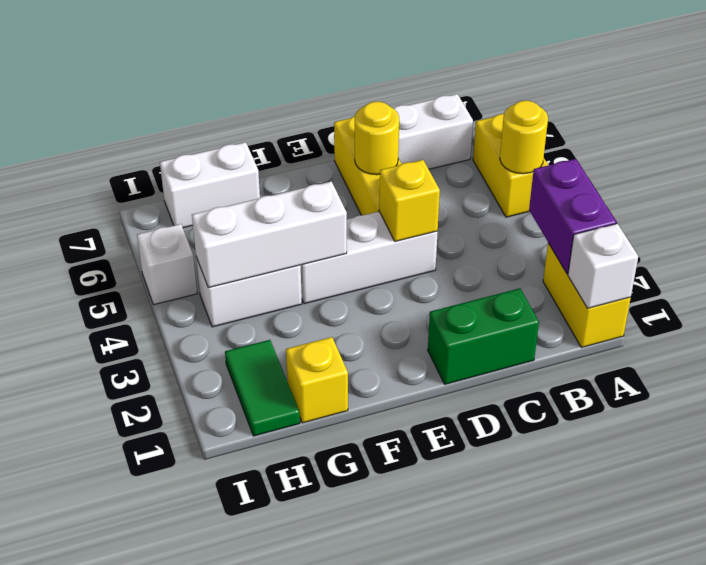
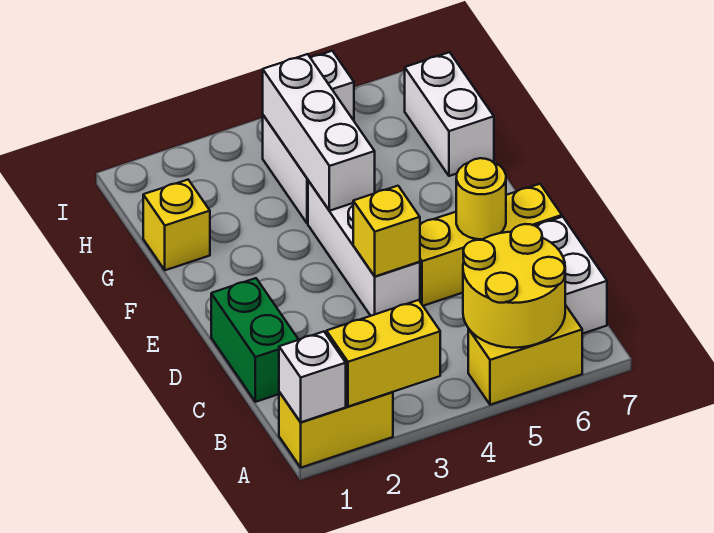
purple brick A2:A3 level 2 -> yellow brick A2:A3 level 2
yellow round brick A5 level 2 -> yellow round brick A5:B6 level 2
green tile H1:H2 level 1 -> none

